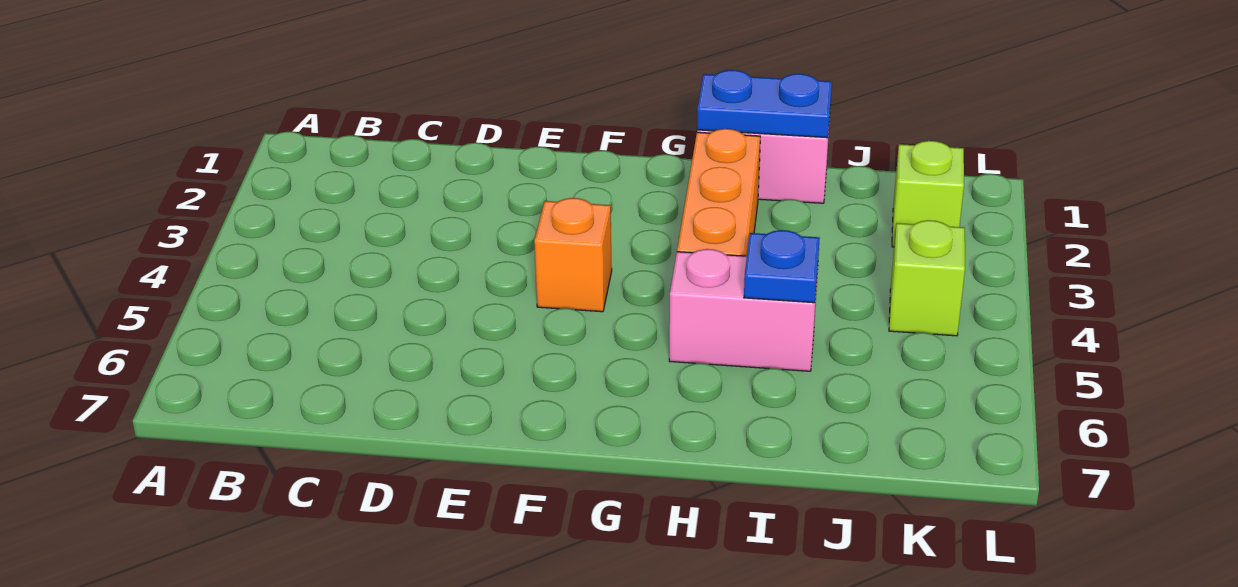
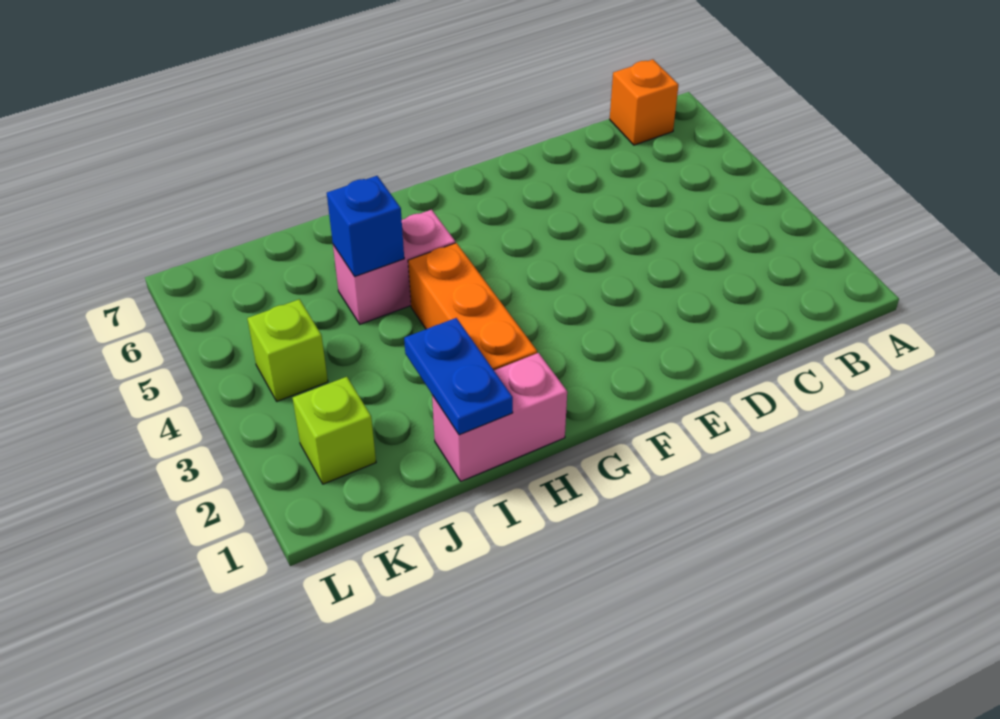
orange brick F4 level 1 -> orange brick B7 level 1
blue plate H1:I1 level 2 -> blue plate I1:I2 level 2
blue plate I5 level 2 -> blue brick I5 level 2

